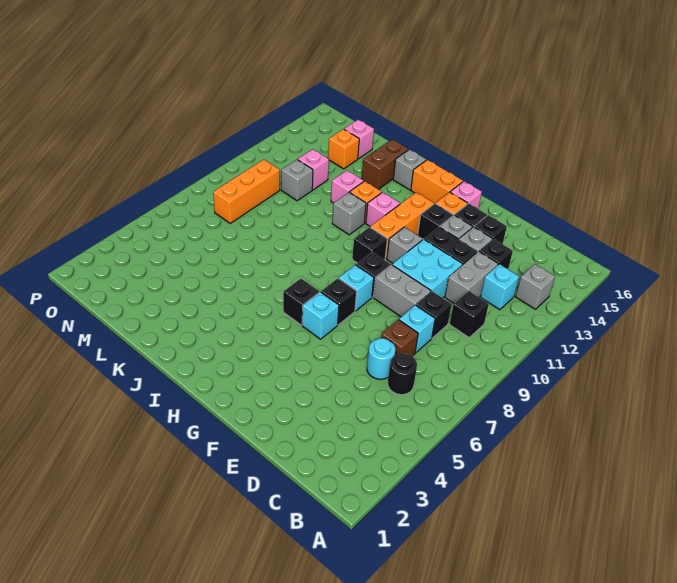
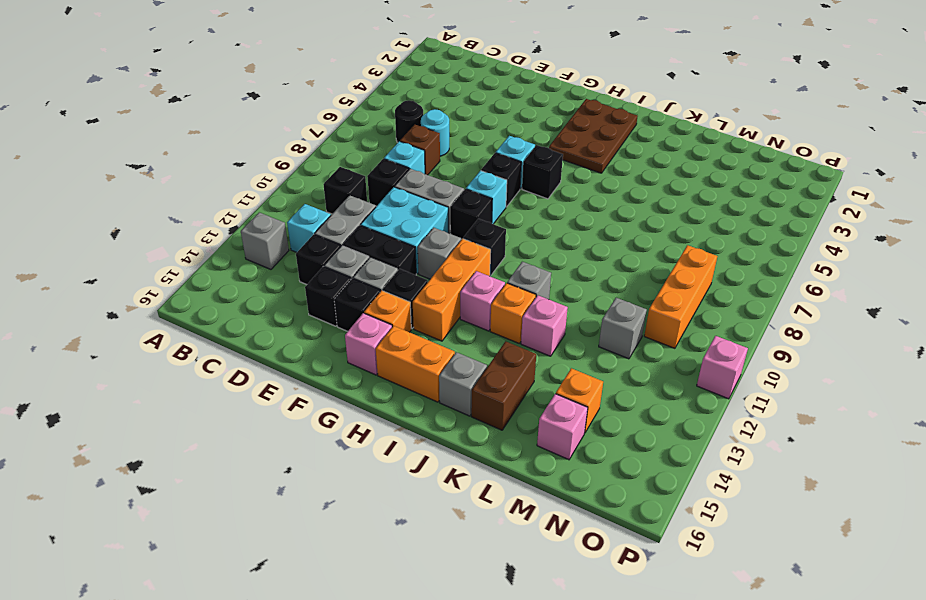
none -> brown plate H2:I4 level 1
pink brick M12 level 1 -> pink brick P11 level 1

